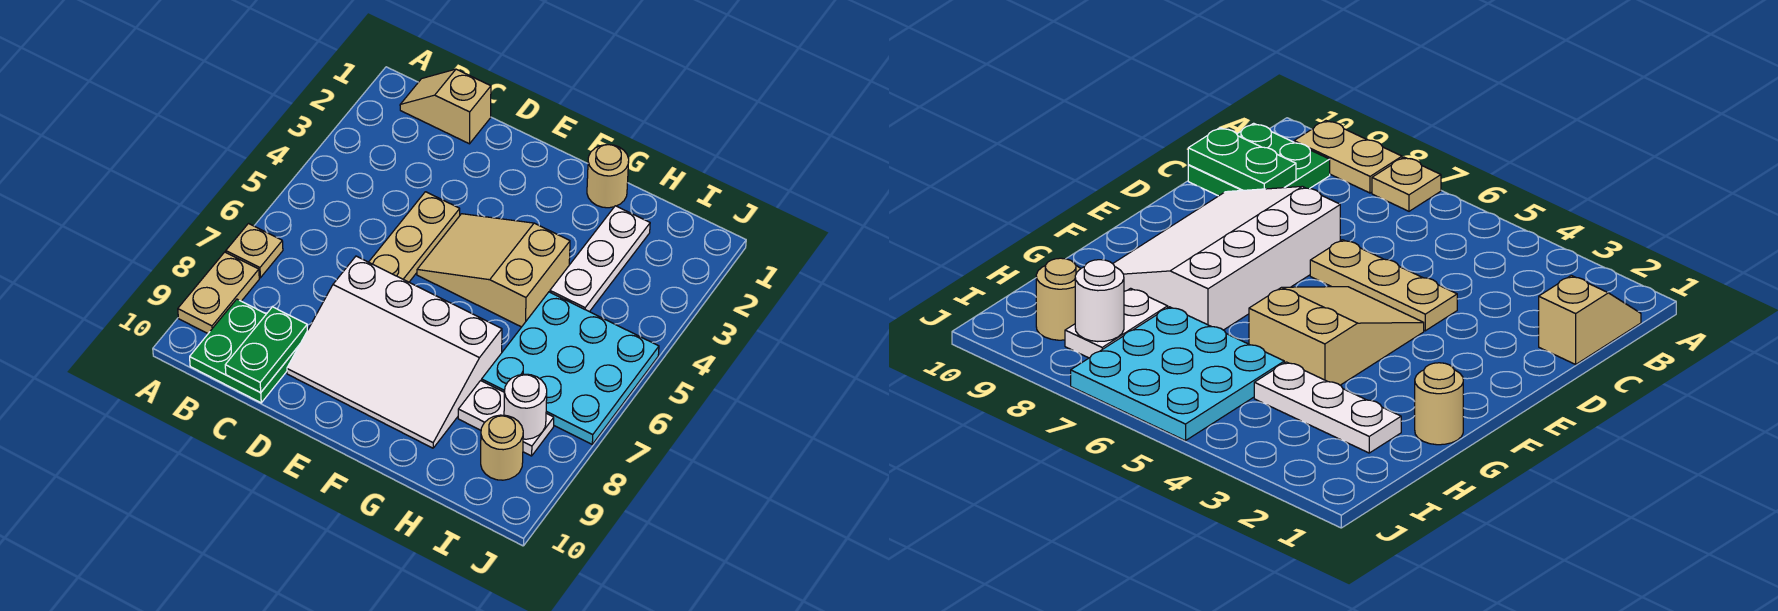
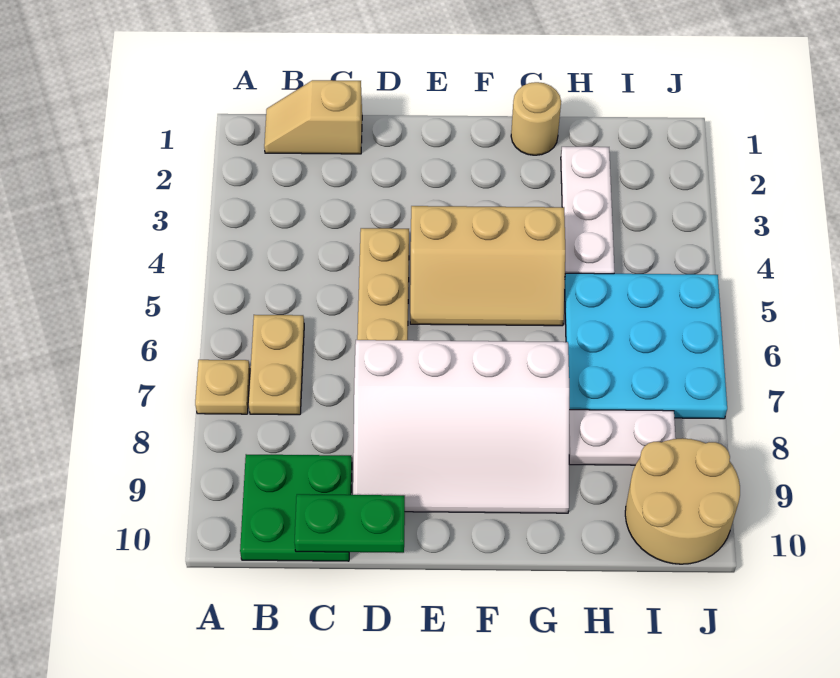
tan plate A8:A9 level 1 -> tan plate B6:B7 level 1
green plate C9:C10 level 2 -> green plate C10:D10 level 2
tan slope E4:G5 level 1 top G -> tan slope E4:G5 level 1 top 4
white round brick I8 level 2 -> none
tan round brick I9 level 1 -> tan round brick I9:J10 level 1

